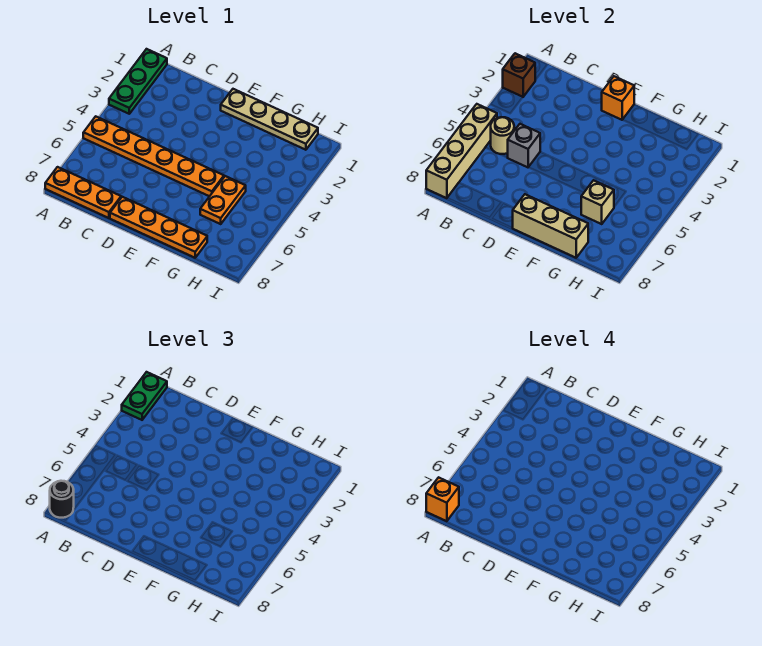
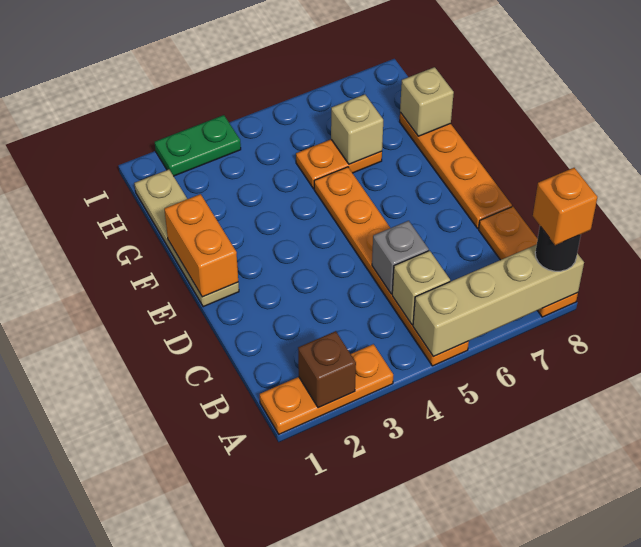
green plate A1:A3 level 1 -> orange plate A1:A3 level 1
green plate A1:A2 level 3 -> green plate I2:I3 level 1
tan round brick B5 level 2 -> tan brick B5 level 2
orange brick E1 level 2 -> orange brick E1:F1 level 2
tan brick E8:G8 level 2 -> tan brick G8 level 2

